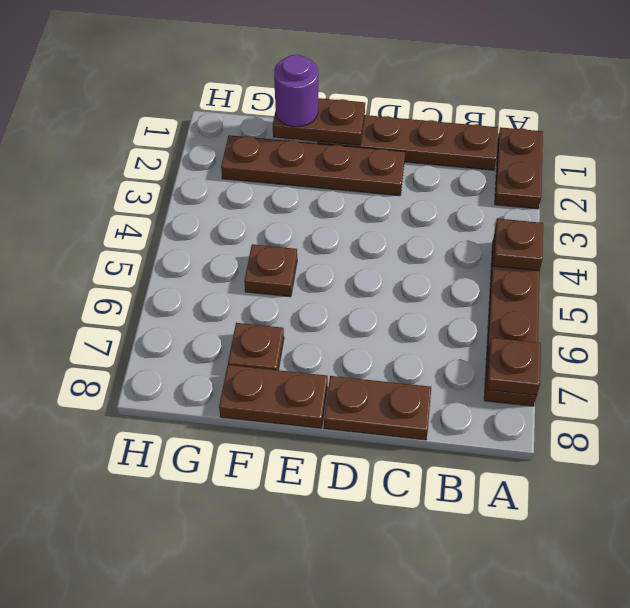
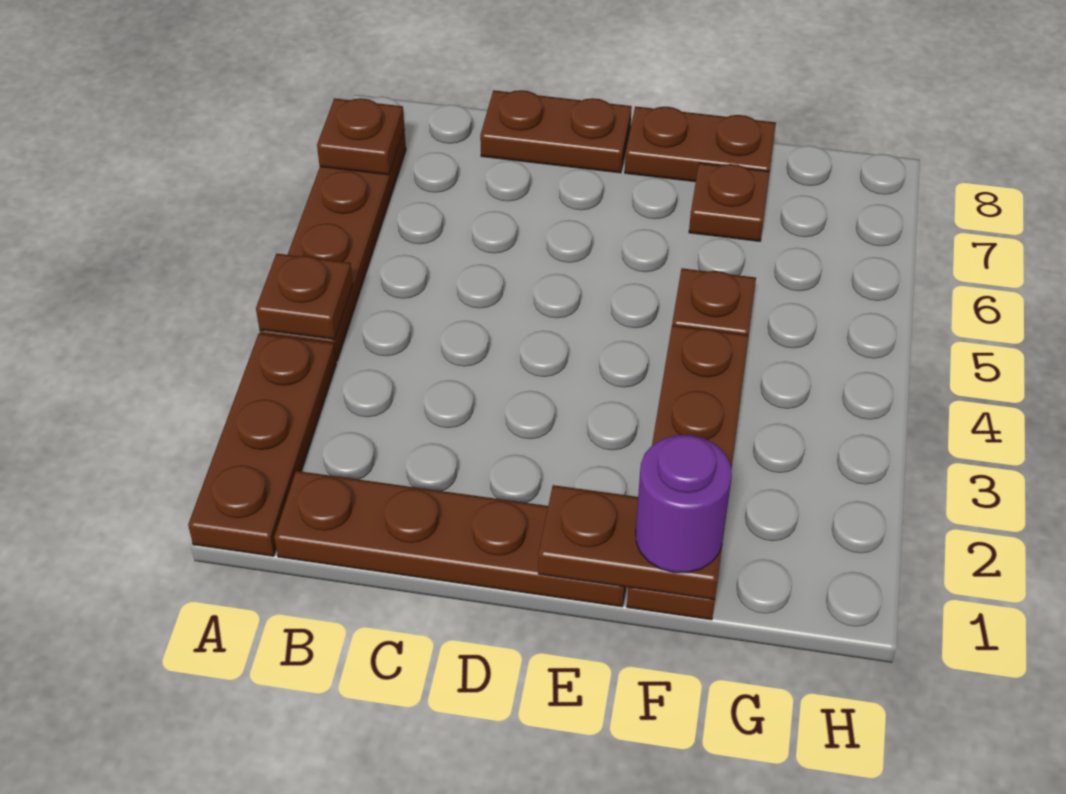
brown plate A1:A2 level 1 -> brown plate A1:A3 level 1
brown plate D2:G2 level 1 -> brown plate F1:F4 level 1

